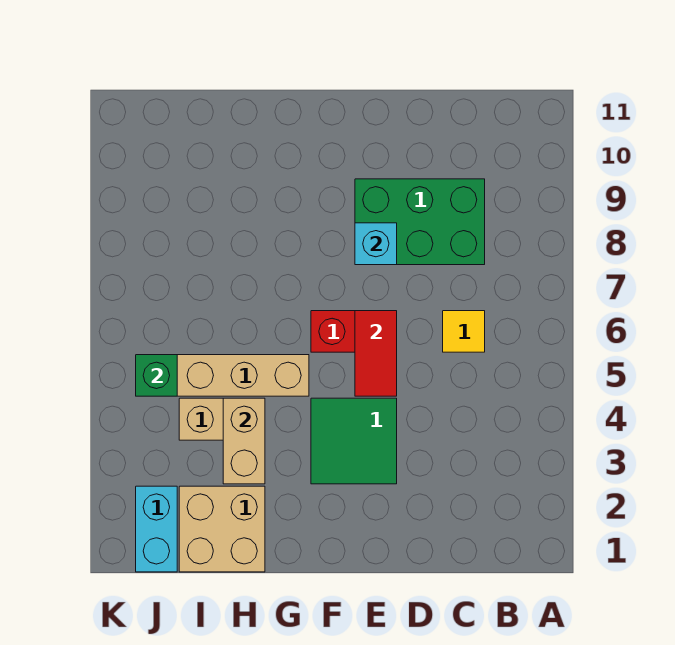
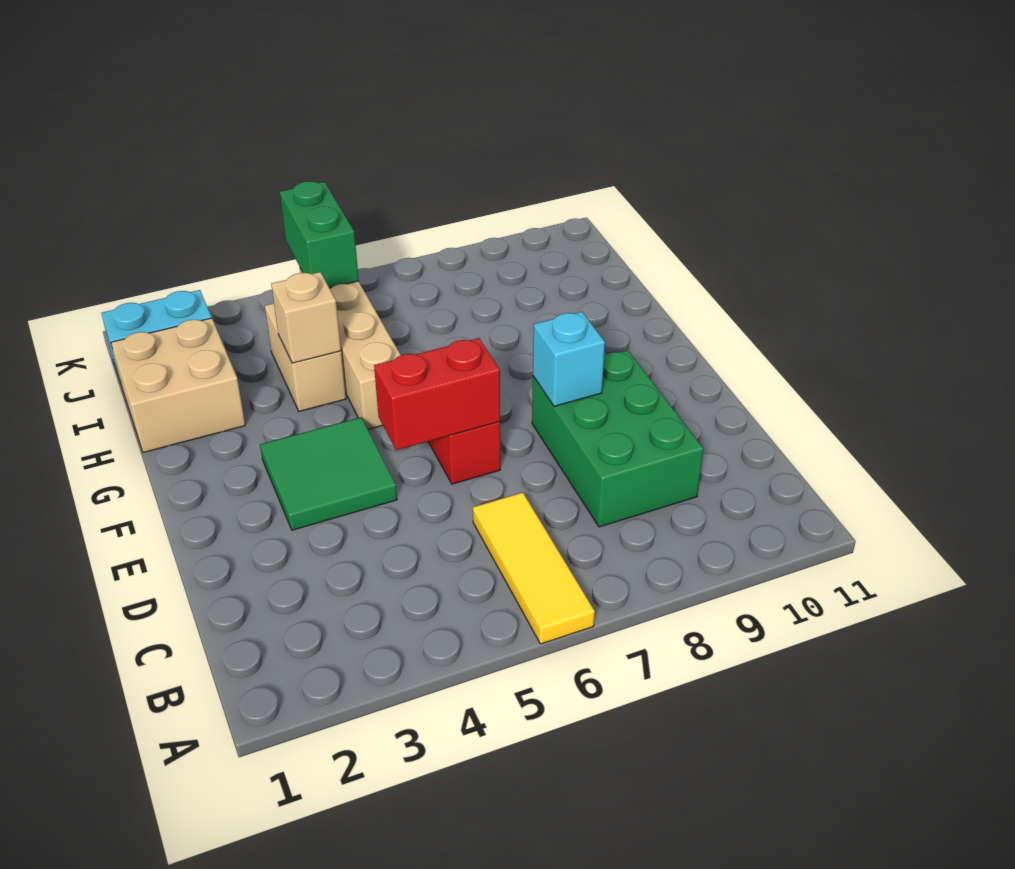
yellow tile C6 level 1 -> yellow tile A6:C6 level 1
red tile E5:E6 level 2 -> red brick E5:E6 level 2
tan brick H3:H4 level 2 -> tan brick H4 level 2
green brick J5 level 2 -> green brick J5:K5 level 2

